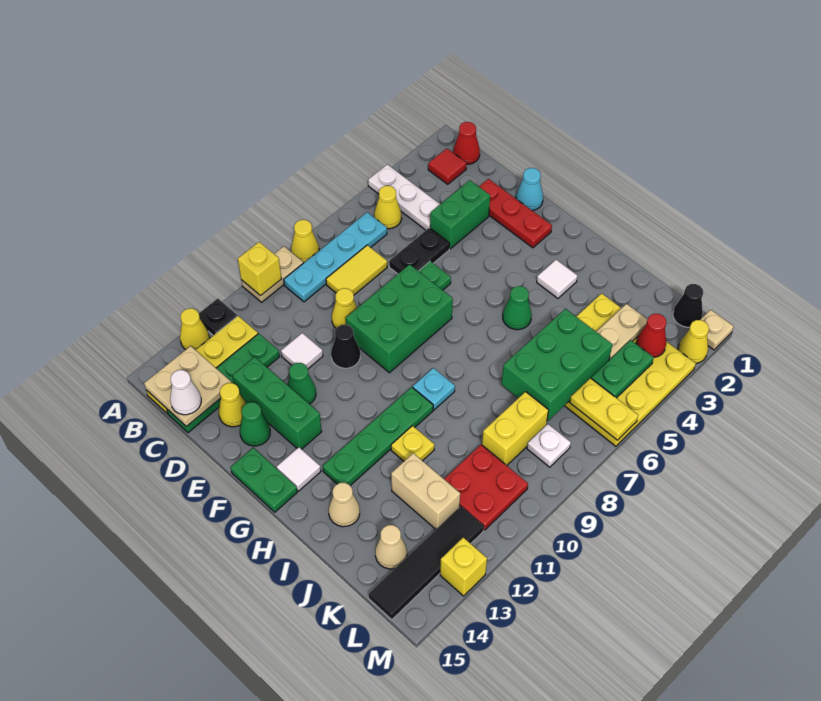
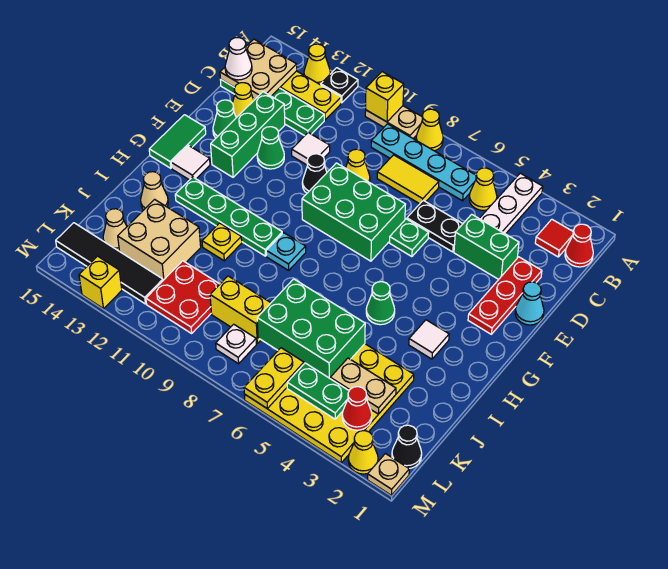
green plate F15:G15 level 1 -> green tile F15:G15 level 1
tan brick J12:K12 level 1 -> tan brick J12:K13 level 1

